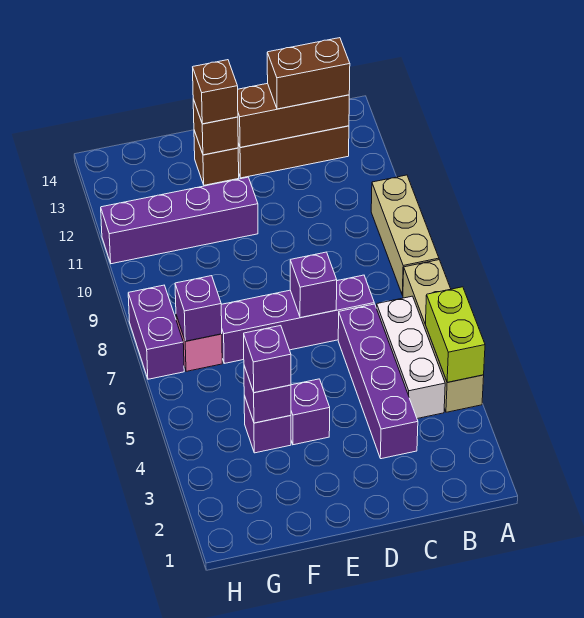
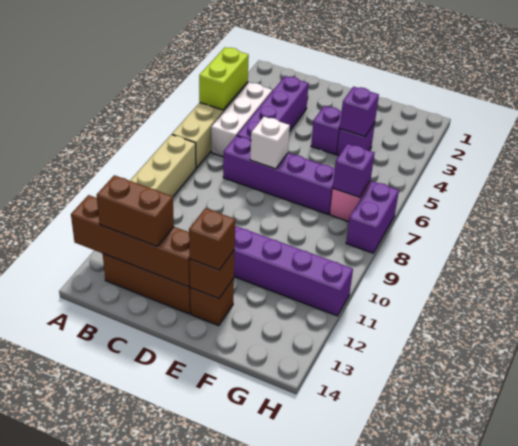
brown brick B13:D13 level 2 -> brown brick A13:D13 level 2
purple brick D7 level 2 -> white brick D7 level 2
purple brick F4 level 3 -> none

